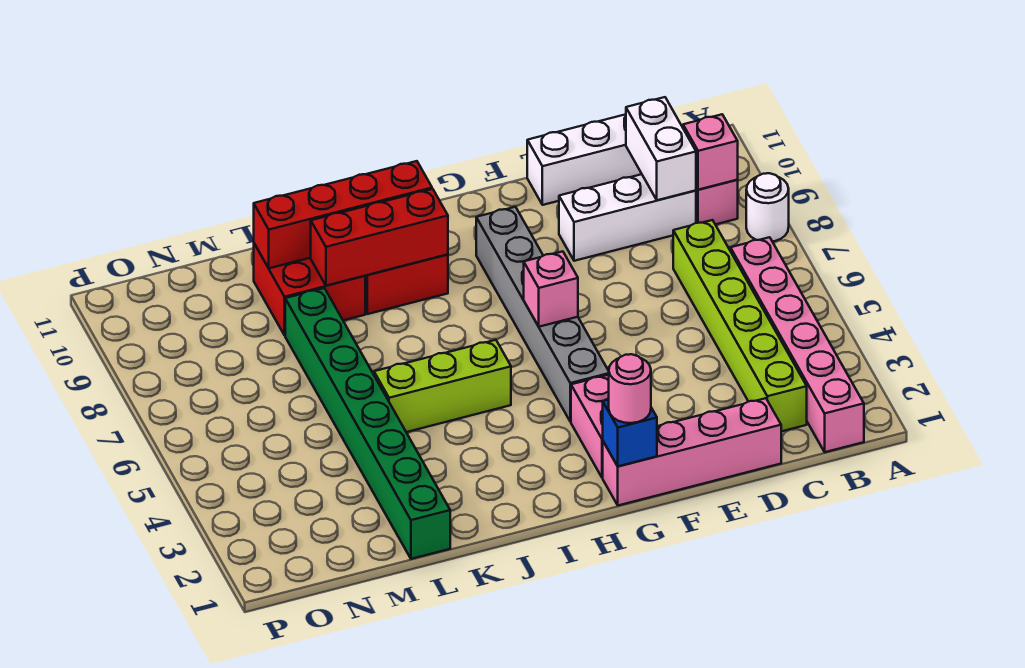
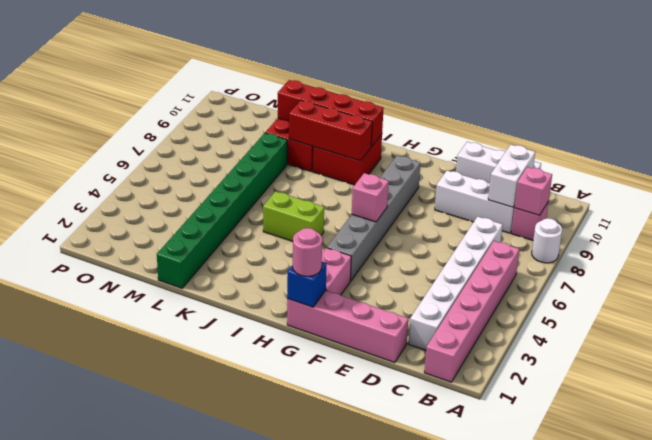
lime brick C2:C7 level 1 -> white brick C2:C7 level 1
lime brick I5:K5 level 1 -> lime brick I5:J5 level 1

